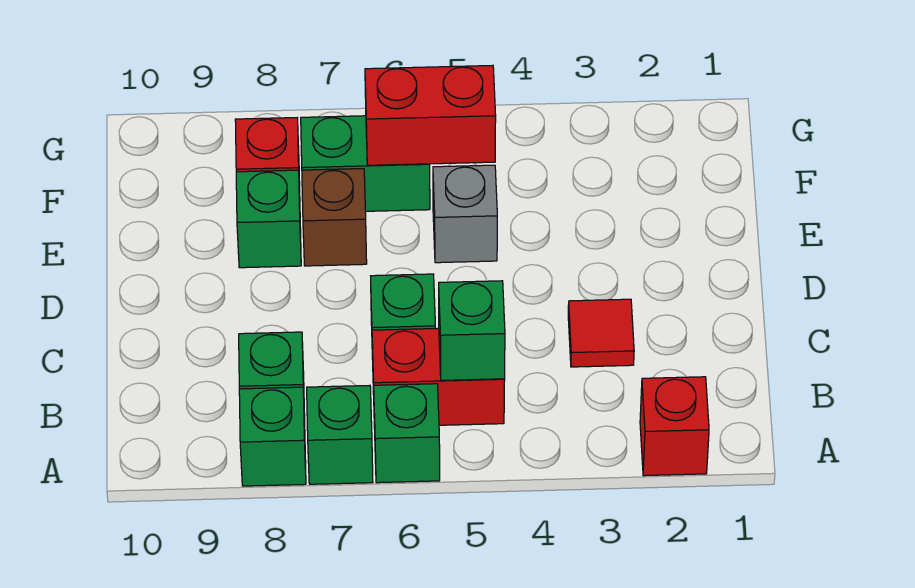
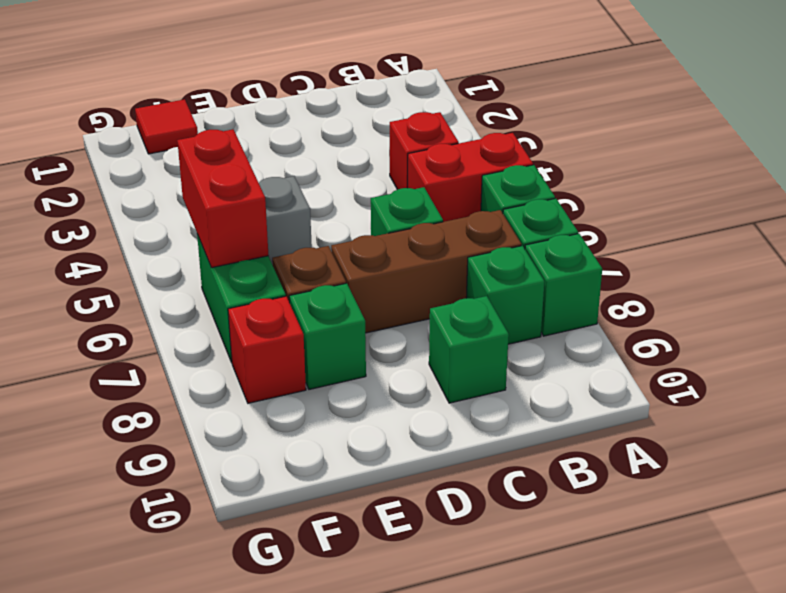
red brick A2 level 1 -> red brick B4 level 1
red brick B5:B6 level 1 -> red brick A5:B5 level 1
green brick B5 level 2 -> green brick C9 level 1
none -> brown brick B7:D7 level 1
red tile C3 level 1 -> red tile F1 level 1

